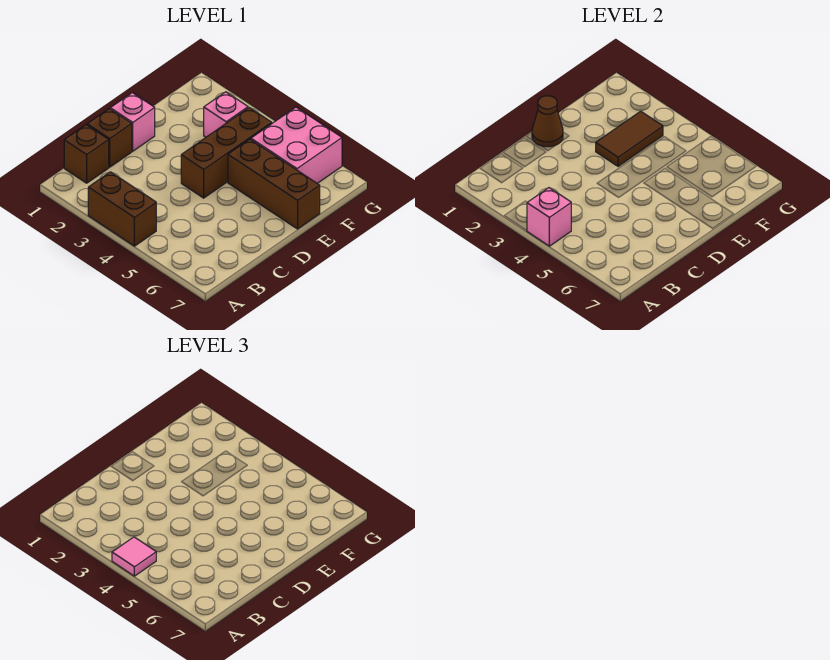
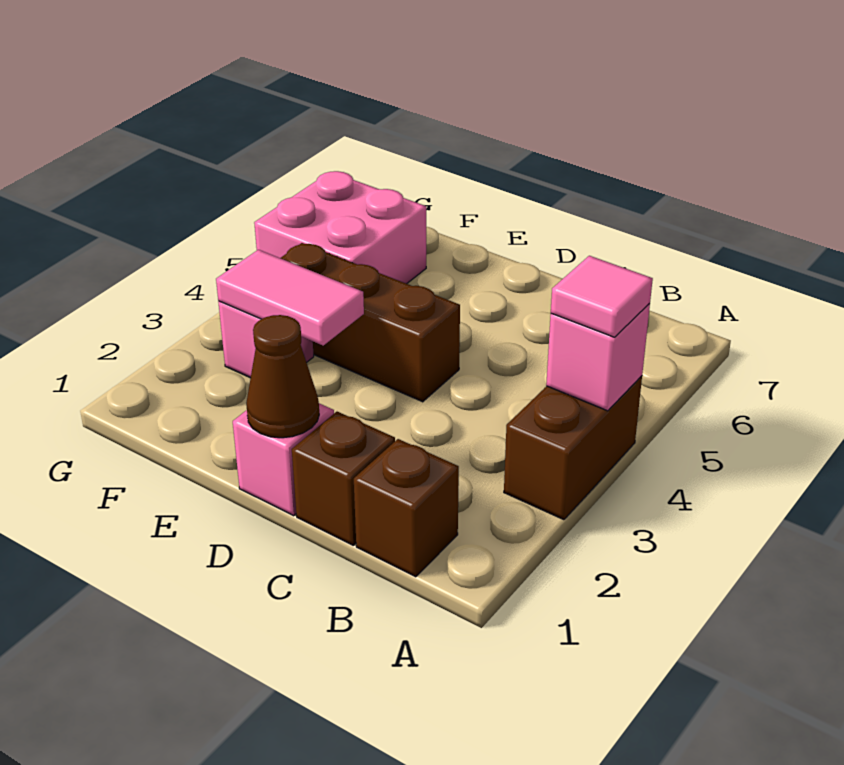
brown tile E3:F3 level 2 -> pink tile E3:F3 level 2
brown brick E5:E7 level 1 -> none

